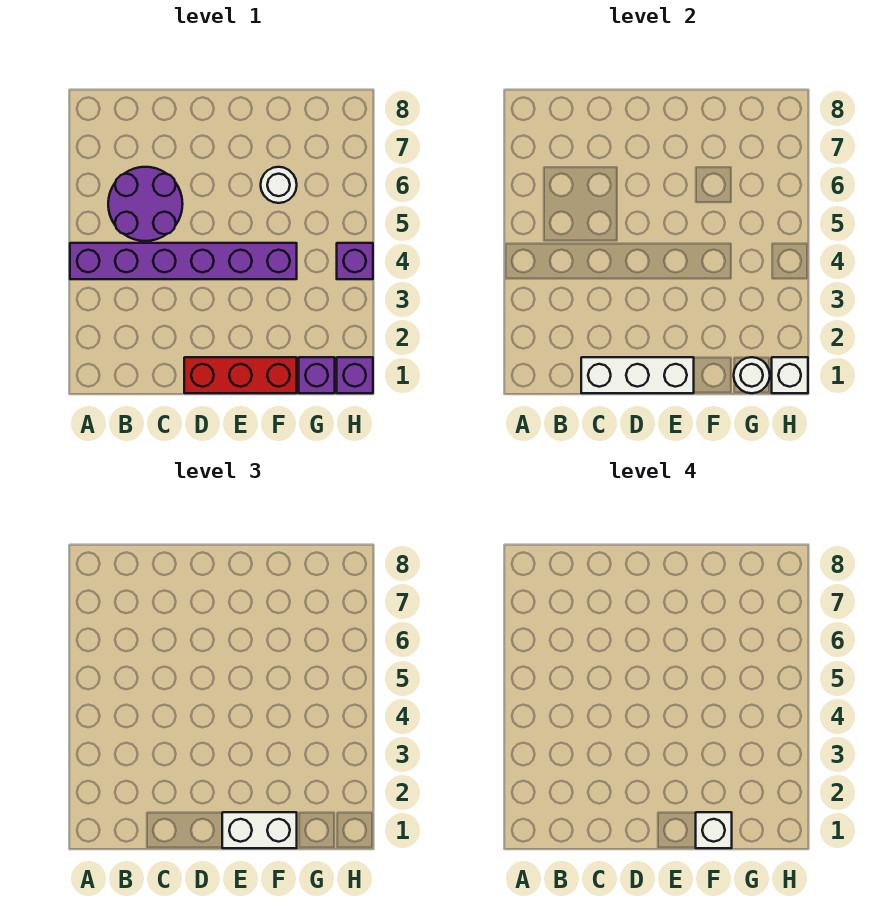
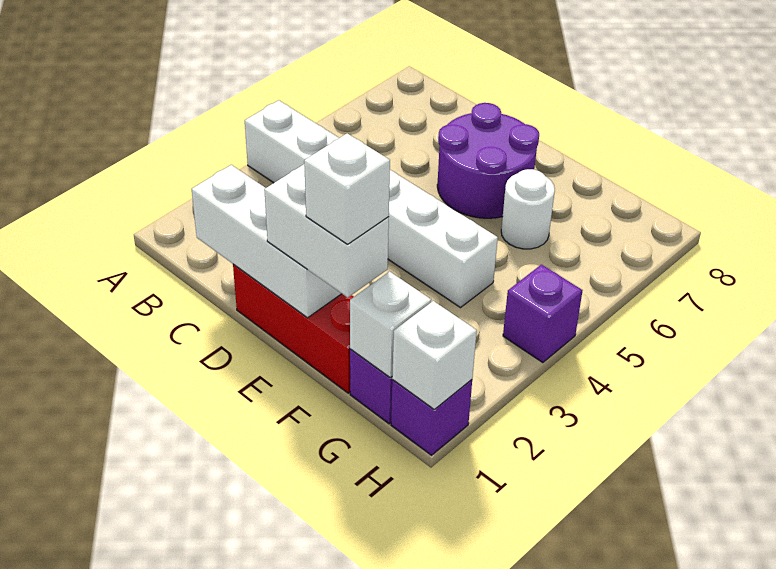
purple brick A4:F4 level 1 -> white brick A4:F4 level 1
purple round brick B5:C6 level 1 -> purple round brick D6:E7 level 1
white round brick G1 level 2 -> white brick G1 level 2

